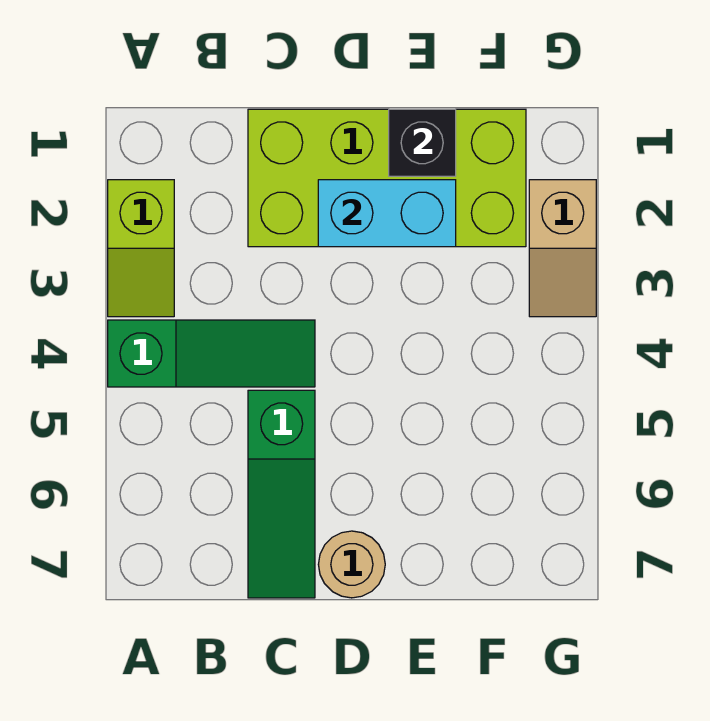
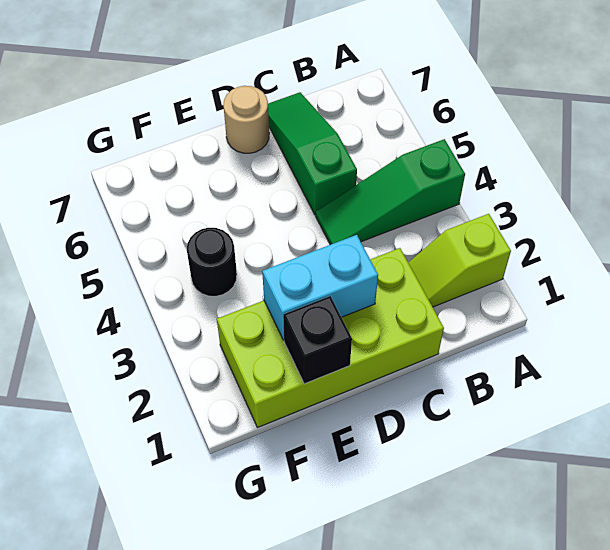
lime slope A2:A3 level 1 top 2 -> lime slope A2:B2 level 1 top A
none -> black round brick F4 level 1
tan slope G2:G3 level 1 top 2 -> none

